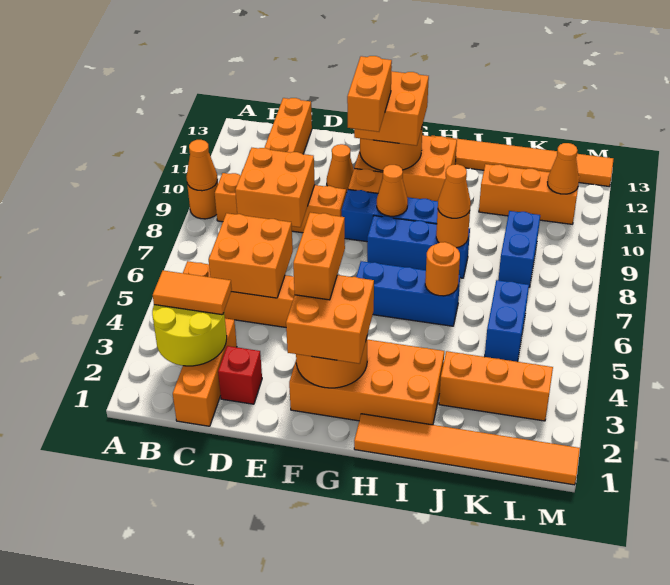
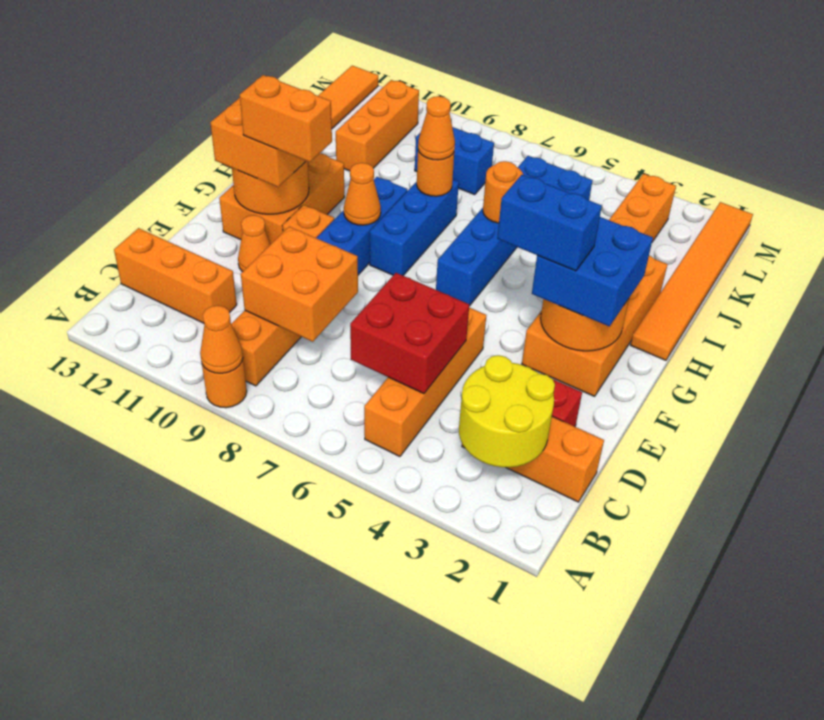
orange tile B3:C3 level 3 -> none
orange brick C5:D6 level 2 -> red brick C5:D6 level 2
orange brick F2:G3 level 3 -> blue brick F2:G3 level 3
orange brick F3:F4 level 4 -> blue brick F3:F4 level 4
orange cone L11 level 2 -> none

